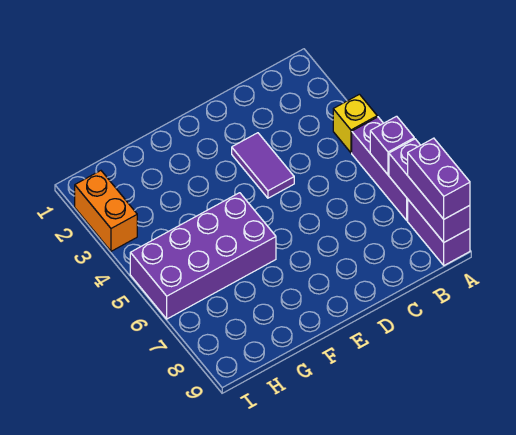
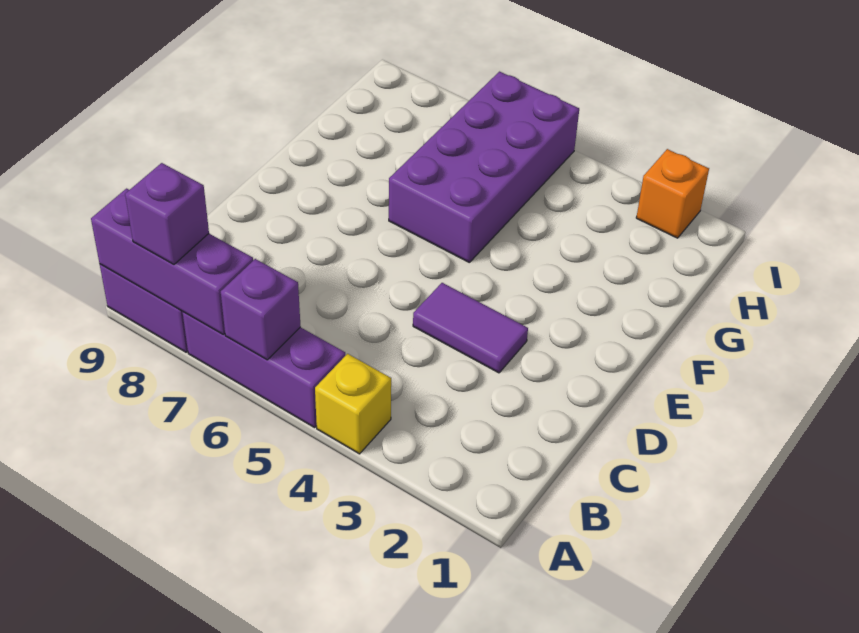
purple brick A8:A9 level 3 -> purple brick A8 level 3
orange brick I2:I3 level 1 -> orange brick I2 level 1

